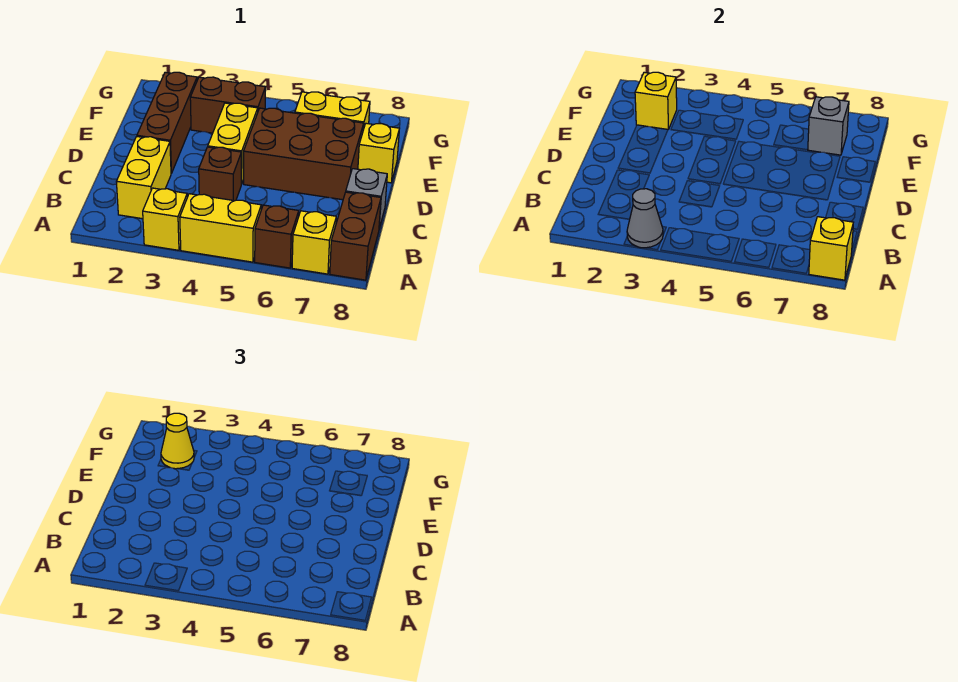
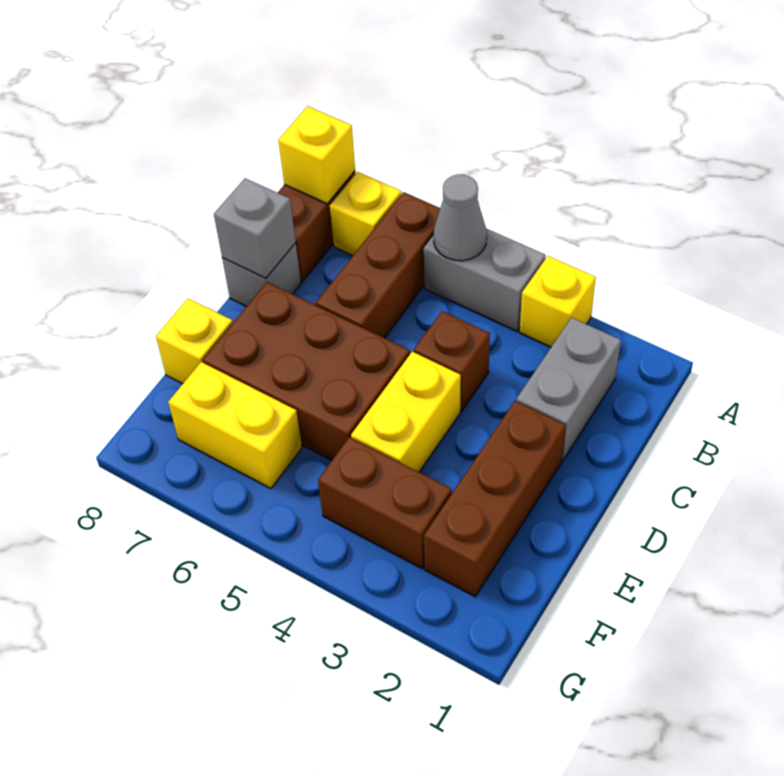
grey cone A3 level 2 -> grey cone A5 level 2
yellow brick A4:A5 level 1 -> grey brick A4:A5 level 1
brown brick A6 level 1 -> brown brick A6:C6 level 1
yellow brick B2:C2 level 1 -> grey brick B2:C2 level 1
yellow brick F2 level 2 -> none
yellow cone F2 level 3 -> none
grey brick F7 level 2 -> grey brick C8 level 2

